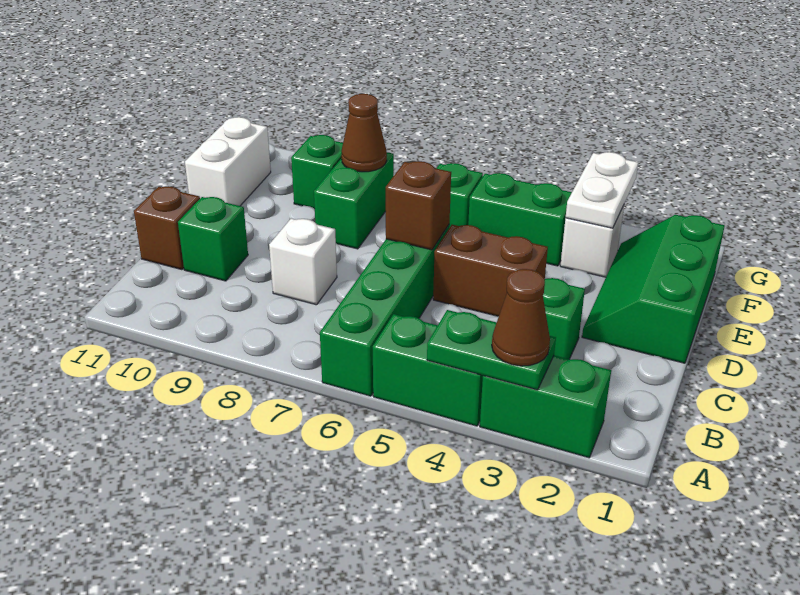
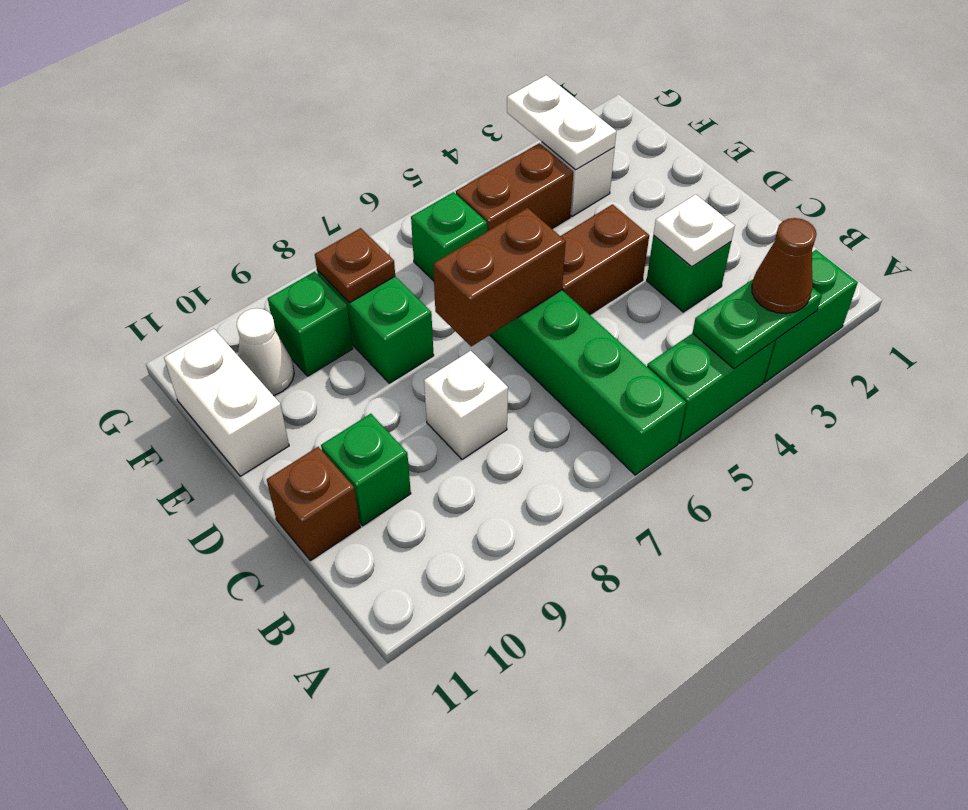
none -> white plate C3 level 2
green slope D1:F2 level 1 top 1 -> none
brown brick D6 level 2 -> brown brick D6:D7 level 2
green brick F4:F5 level 1 -> brown brick F4:F5 level 1
brown cone F8 level 2 -> brown plate F8 level 2
none -> white cone F10 level 1

